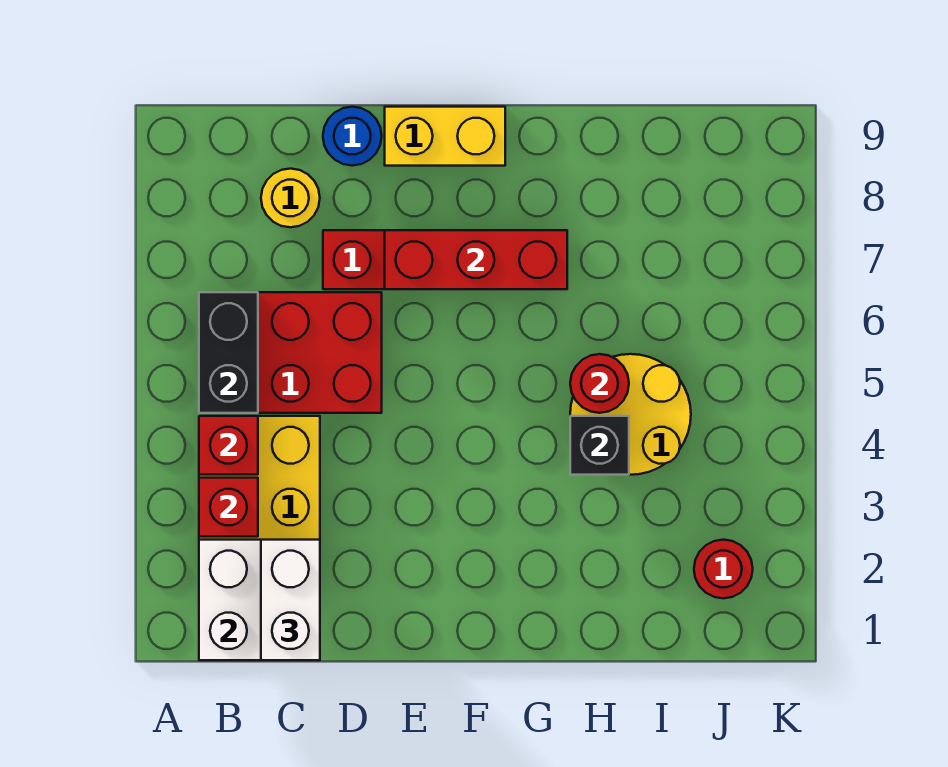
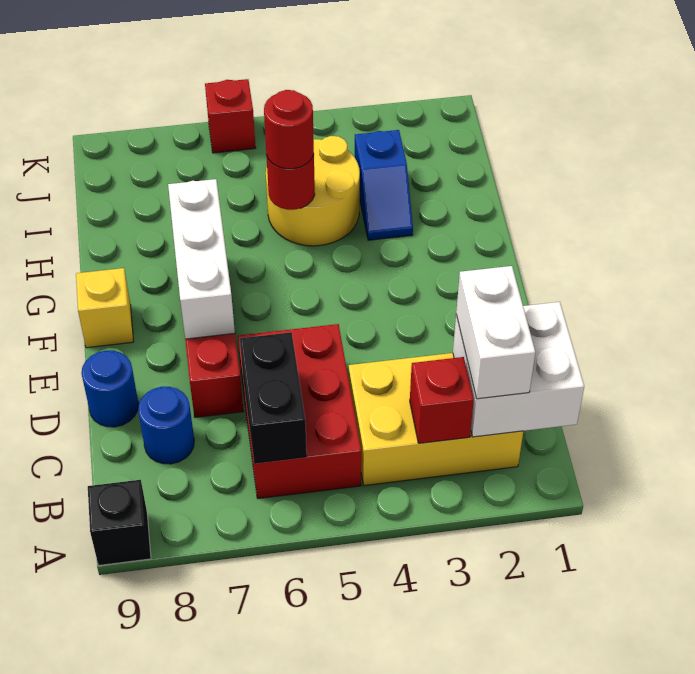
red brick B4 level 2 -> red brick K6 level 1
black brick B5:B6 level 2 -> black brick B6:C6 level 2
white brick C1:C2 level 3 -> white brick B2:C2 level 3
yellow round brick C8 level 1 -> blue round brick C8 level 1
red brick E7:G7 level 2 -> white brick E7:G7 level 2
yellow brick E9:F9 level 1 -> yellow brick F9 level 1
none -> blue slope H3:I3 level 1 top I
black brick H4 level 2 -> black brick A9 level 1
red round brick J2 level 1 -> red round brick H5 level 3

